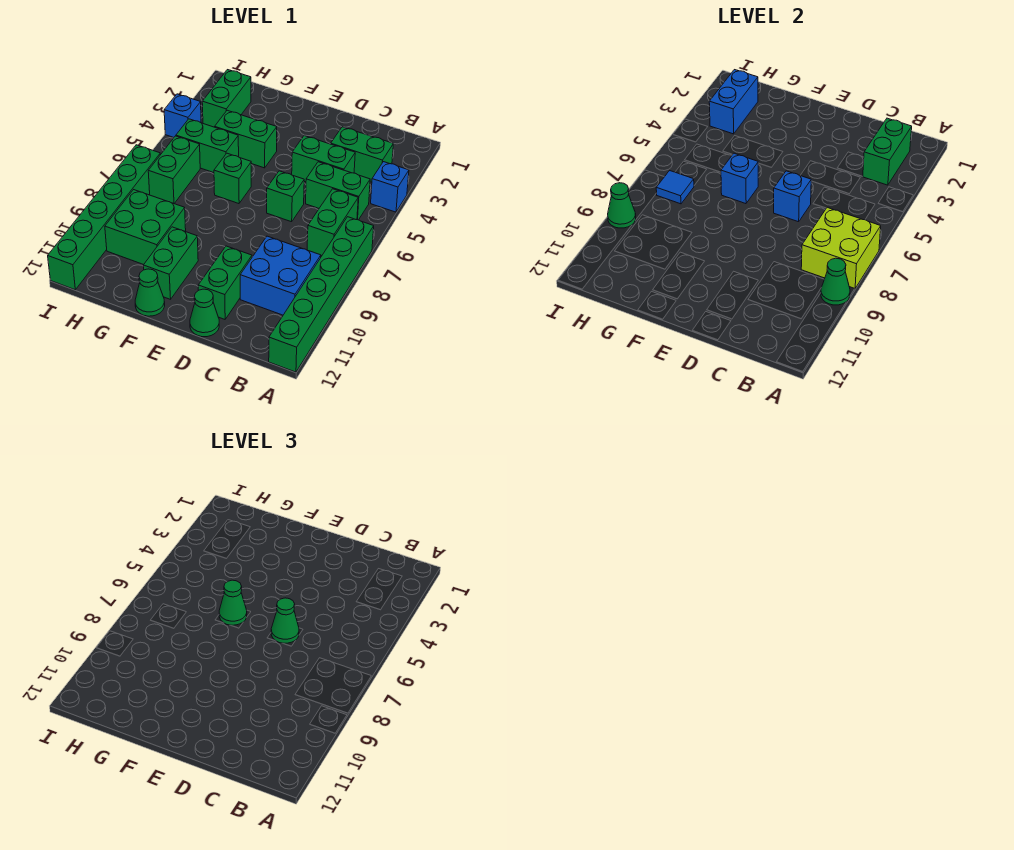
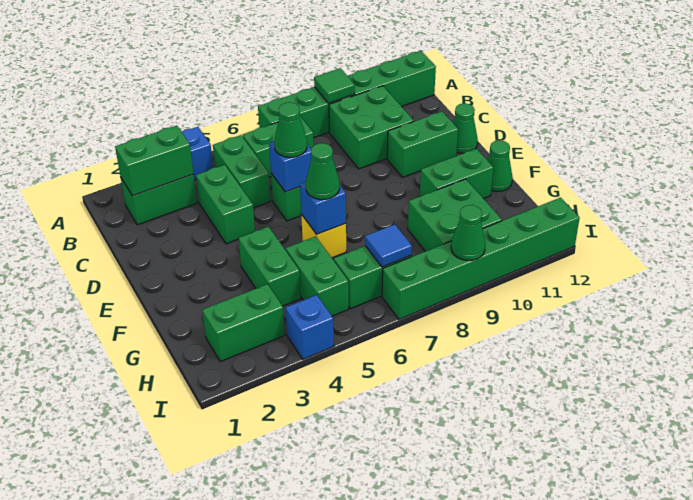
lime brick A7:B8 level 2 -> none
green cone A9 level 2 -> green tile A9 level 2
green brick B3:C3 level 1 -> green brick B2:B3 level 1
blue brick B9:C10 level 1 -> green brick B9:C10 level 1
green brick F6 level 1 -> yellow brick F6 level 1
blue brick H2:H3 level 2 -> none

